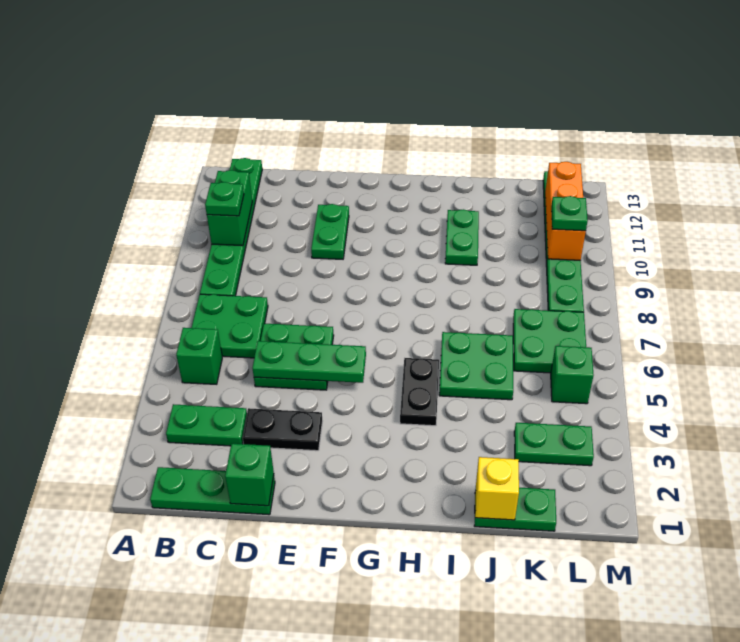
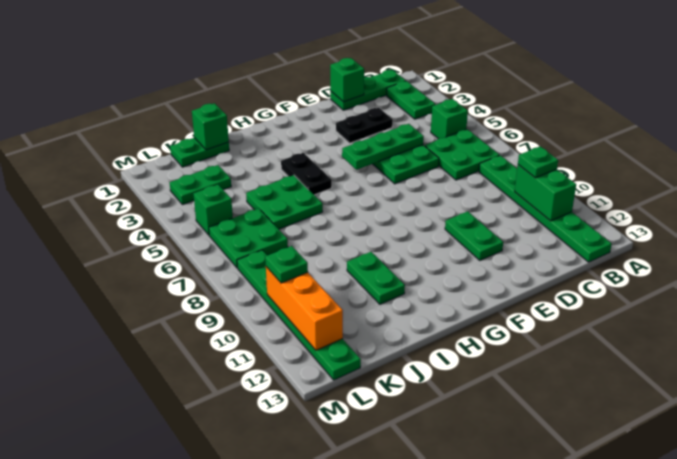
green plate B3:C3 level 1 -> green plate B2:B3 level 1
yellow brick J1 level 2 -> green brick J1 level 2

